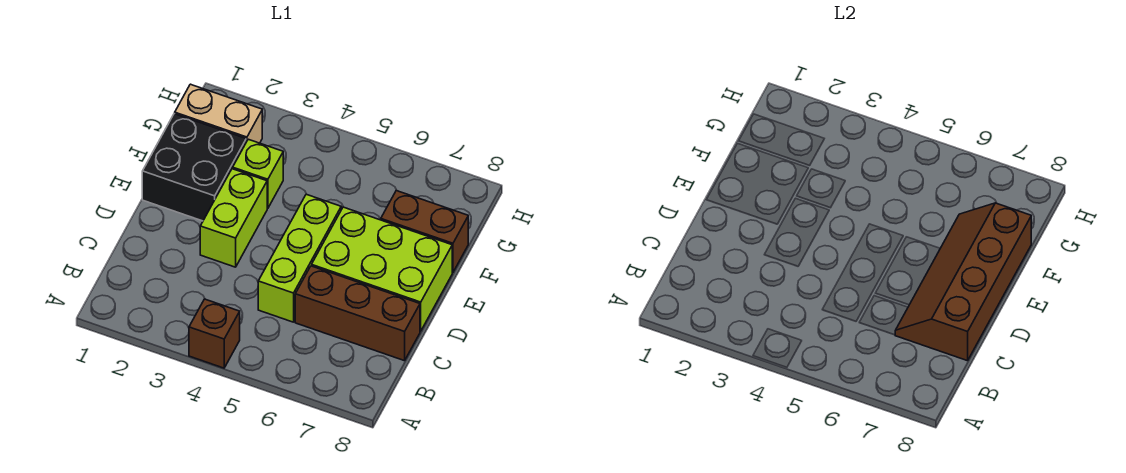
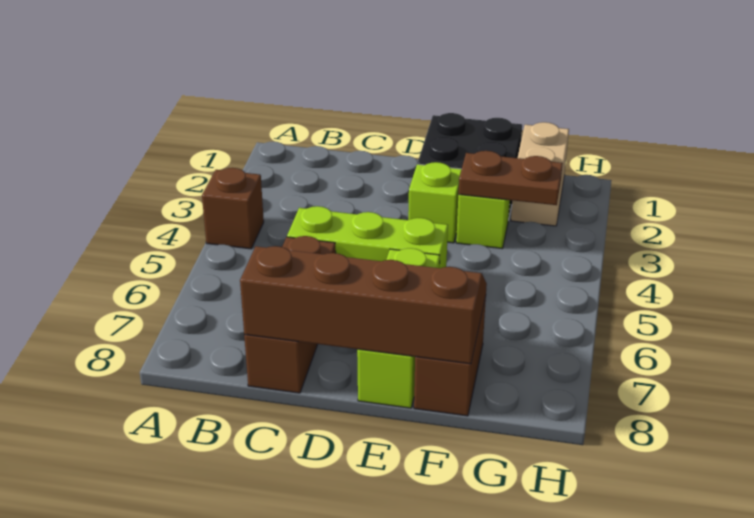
lime brick D3:E3 level 1 -> lime brick E3 level 1
lime brick D6:E8 level 1 -> lime brick E6:E8 level 1
none -> brown plate F3:G3 level 2

